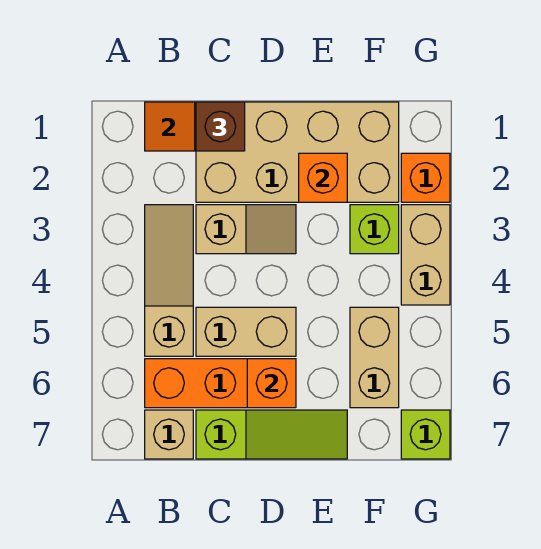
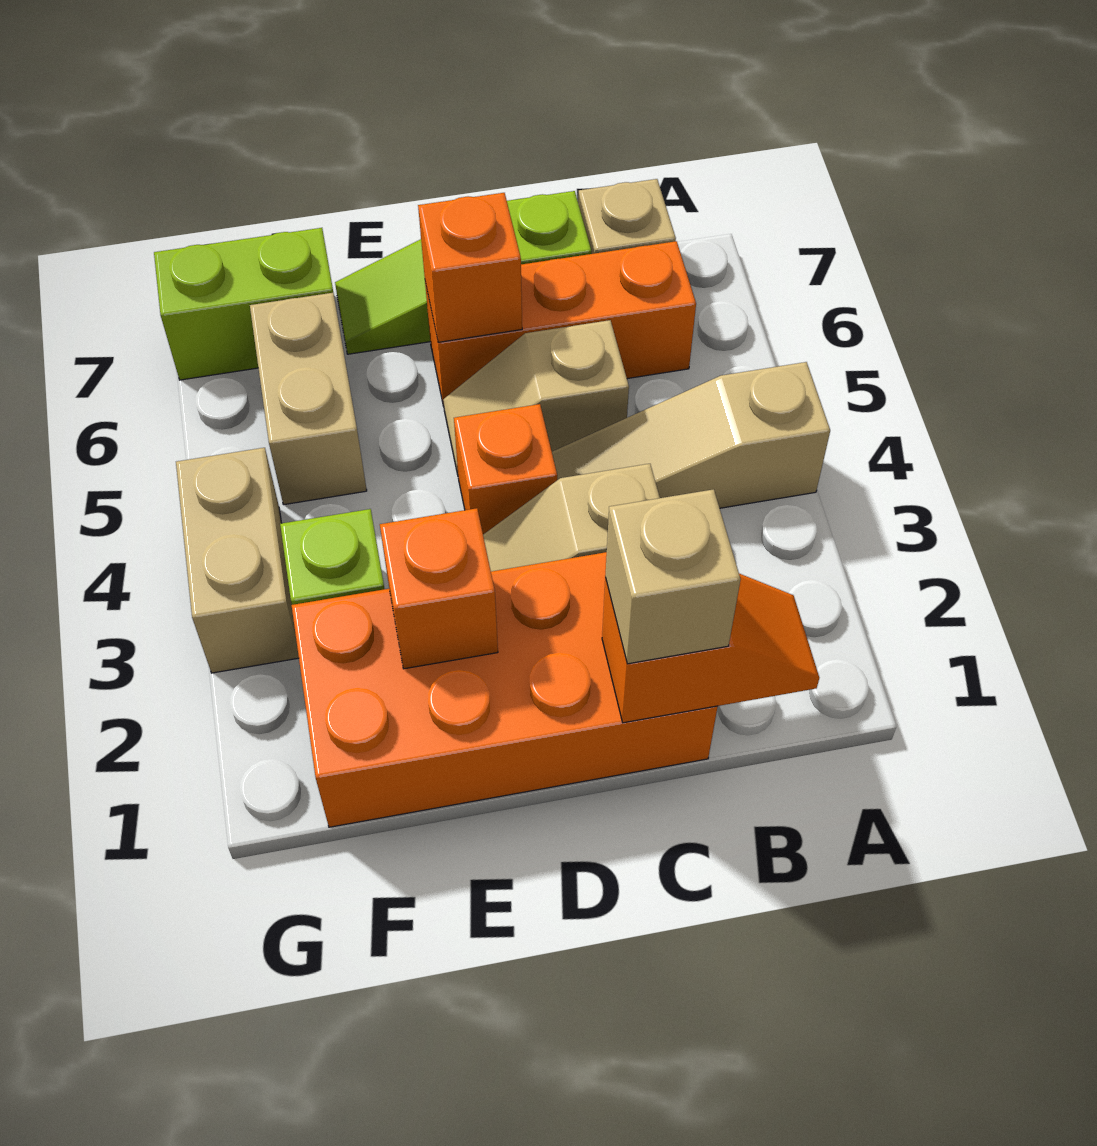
tan slope B3:B5 level 1 top 5 -> tan slope A4:C4 level 1 top A
tan brick C1:F2 level 1 -> orange brick C1:F2 level 1
brown brick C1 level 3 -> tan brick C1 level 3
tan brick C5:D5 level 1 -> tan slope C5:D5 level 1 top C
orange brick G2 level 1 -> orange brick D4 level 1
lime brick G7 level 1 -> lime brick F7:G7 level 1

